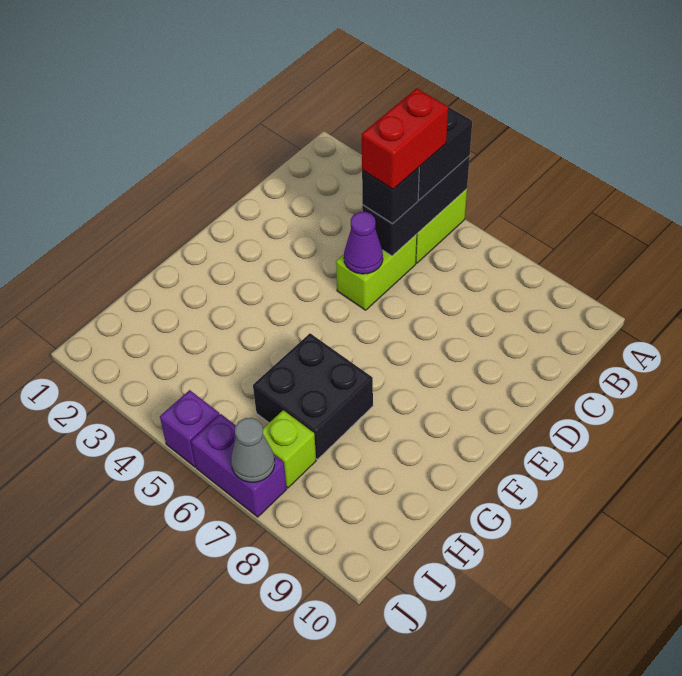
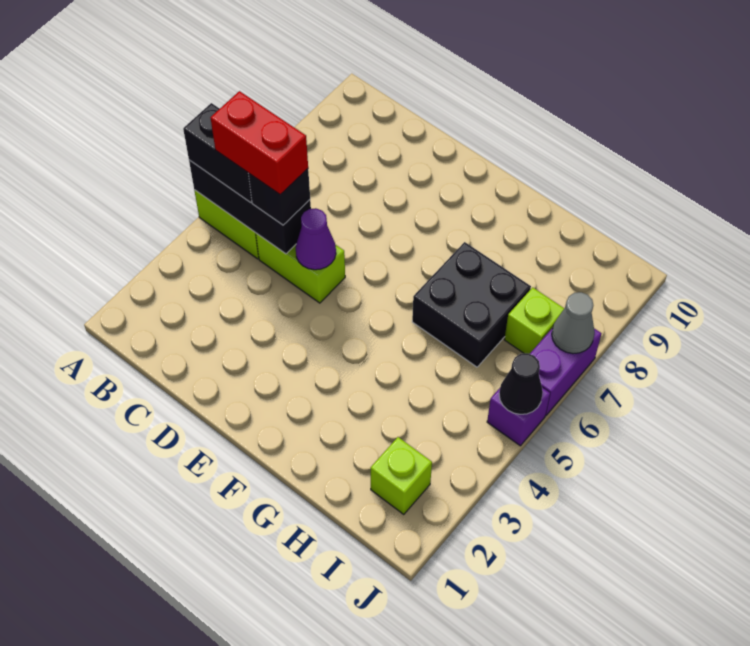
none -> lime brick I2 level 1
none -> black cone J5 level 2

